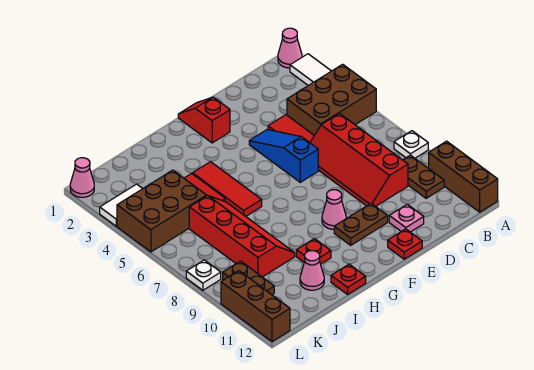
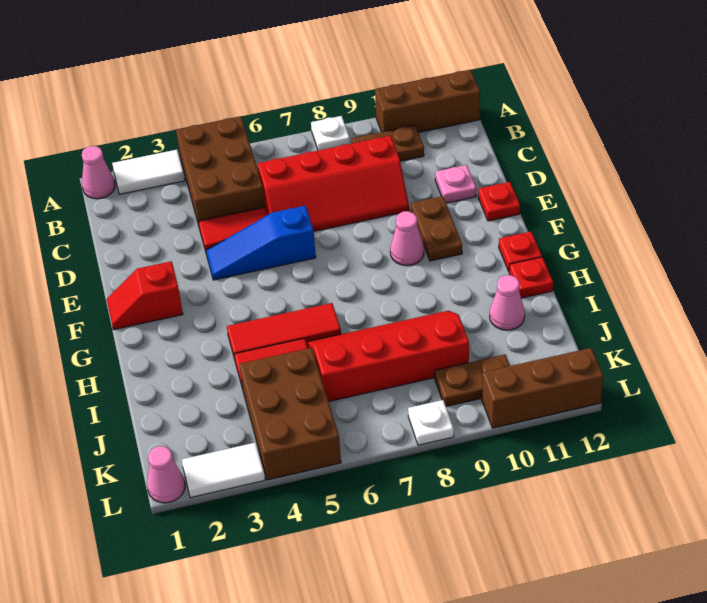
red plate H10 level 1 -> red plate G12 level 1
white tile K3:L3 level 1 -> white tile L2:L3 level 1

